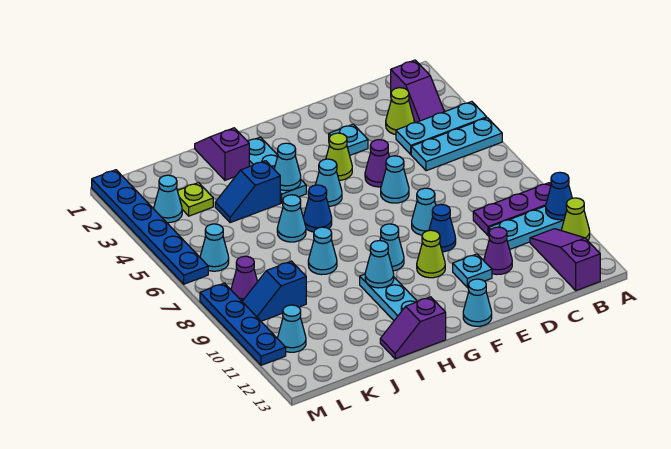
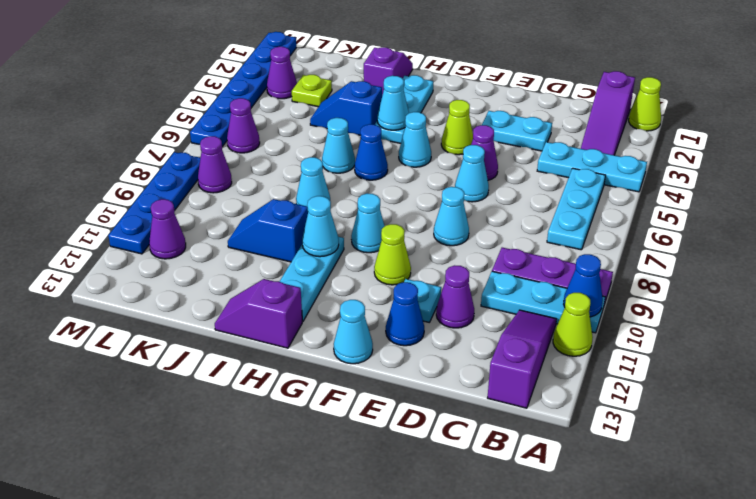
cyan plate A5:C5 level 1 -> cyan plate B5:B7 level 1
purple slope B2:B3 level 1 top 2 -> purple slope B1:B3 level 1 top 1
lime cone C3 level 1 -> lime cone A1 level 1
cyan plate E3 level 1 -> cyan plate D3:E3 level 1
blue cone E9 level 1 -> blue cone E12 level 1
blue slope K9:L9 level 1 top K -> blue slope I10:J10 level 1 top I
cyan cone L3 level 1 -> purple cone L3 level 1
cyan cone L6 level 1 -> purple cone L6 level 1
cyan cone L11 level 1 -> purple cone L11 level 1

